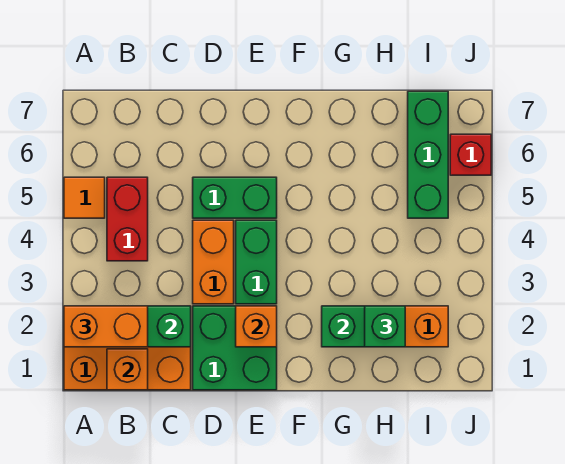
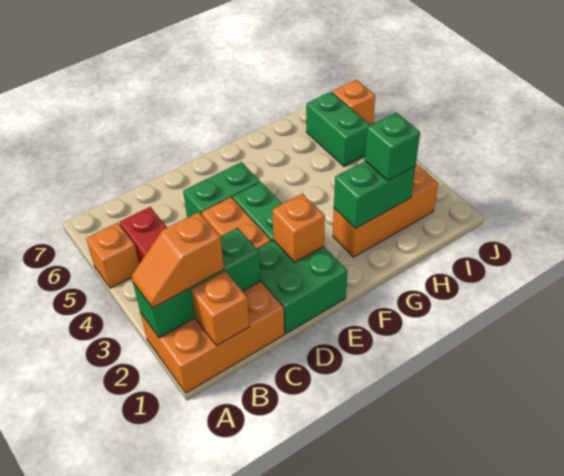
orange brick A2:B2 level 3 -> orange slope A2:B2 level 3 top B
orange tile A5 level 1 -> orange brick A5 level 1
green brick I5:I7 level 1 -> green brick I5:I6 level 1
red brick J6 level 1 -> orange brick J6 level 1

